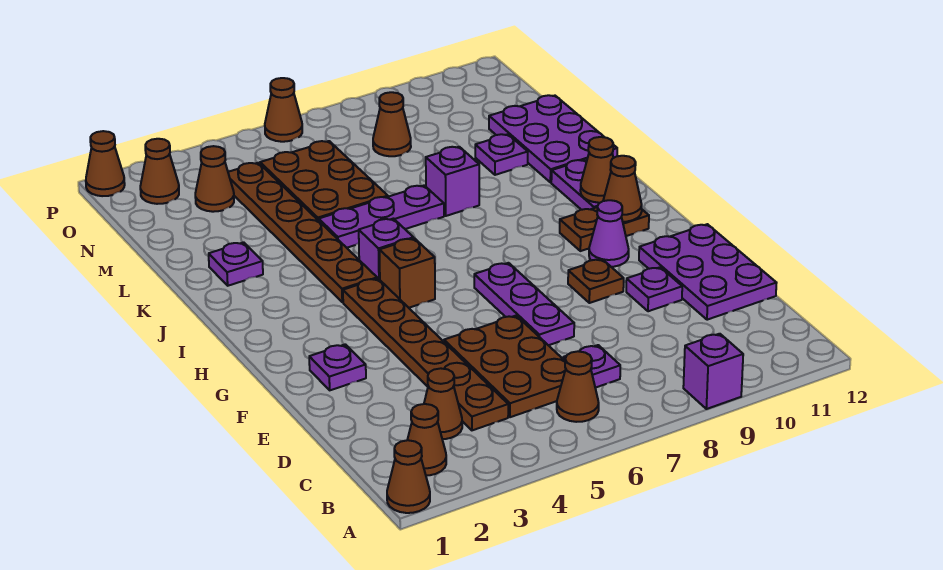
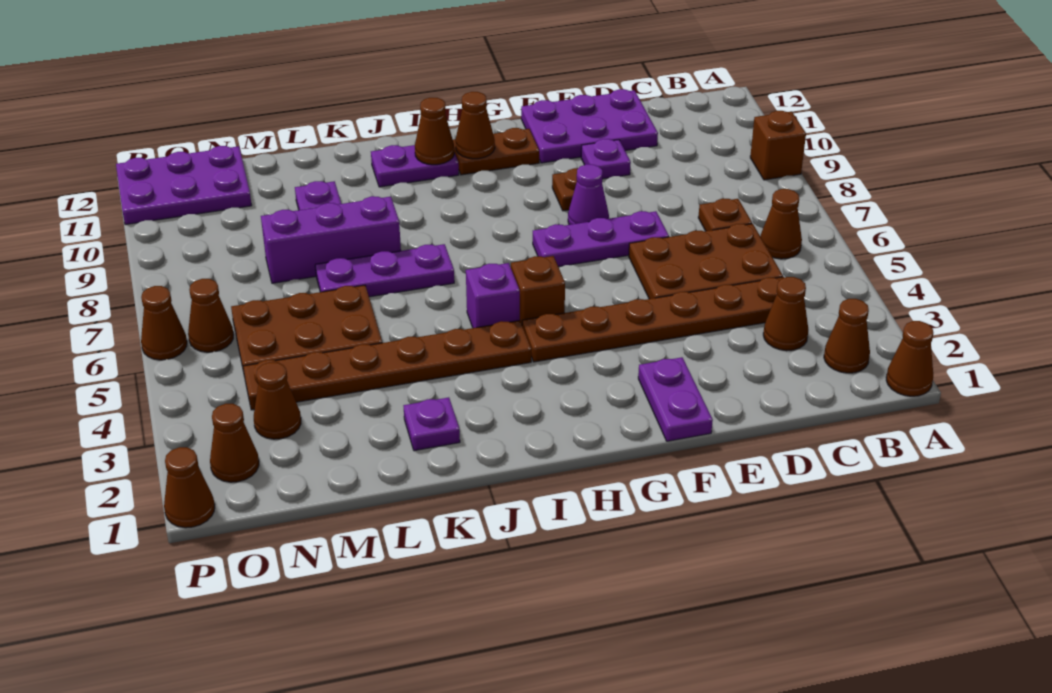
purple brick A9 level 1 -> brown brick A9 level 1
purple plate C7 level 1 -> brown plate C7 level 1
purple plate F2 level 1 -> purple plate F1:F2 level 1
purple cone G10 level 1 -> purple cone F8 level 1
brown plate H10:H11 level 1 -> brown plate G11:H11 level 1
purple plate K5:K7 level 1 -> purple plate J7:L7 level 1
purple brick K8 level 1 -> purple brick K8:M8 level 1
purple plate K11:M12 level 1 -> purple plate N11:P12 level 1
brown cone N8 level 1 -> brown cone O6 level 1

